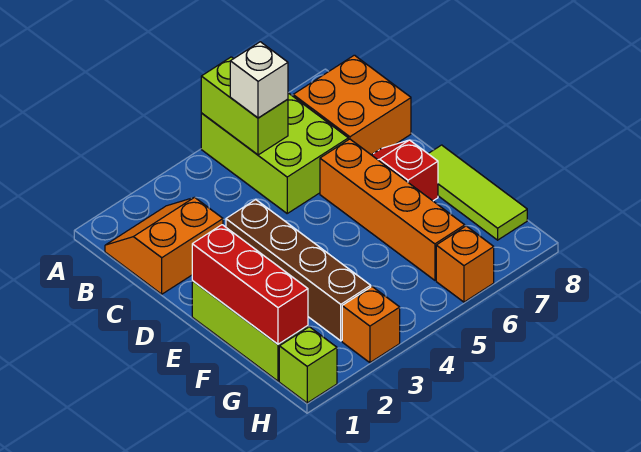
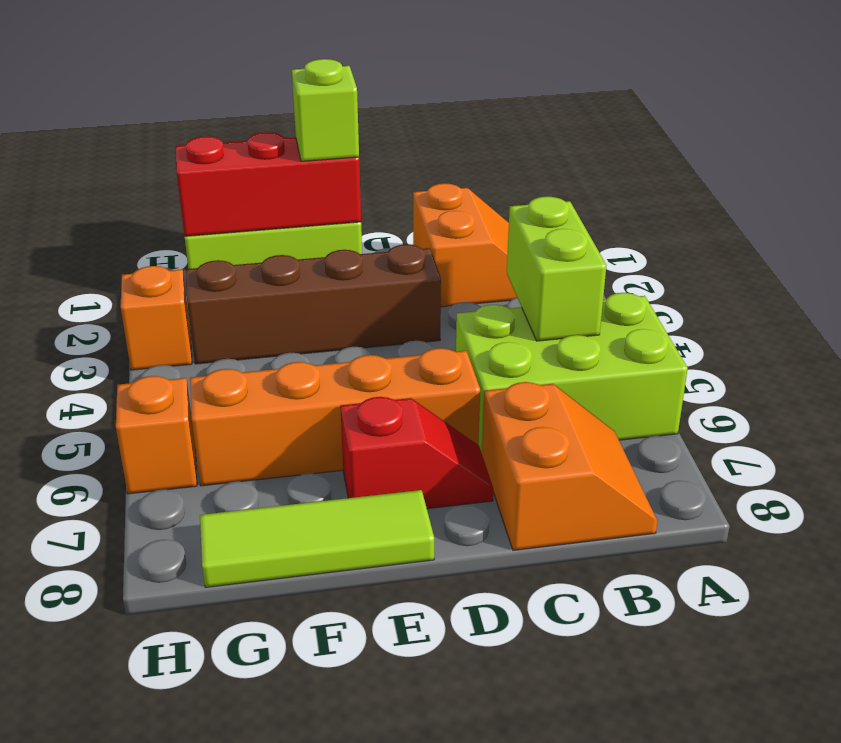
lime brick A5:B5 level 2 -> lime brick B4:B5 level 2
white brick B5 level 3 -> none
orange brick B7:C8 level 1 -> orange slope B7:C8 level 1 top C
lime brick H1 level 1 -> lime brick E1 level 3

